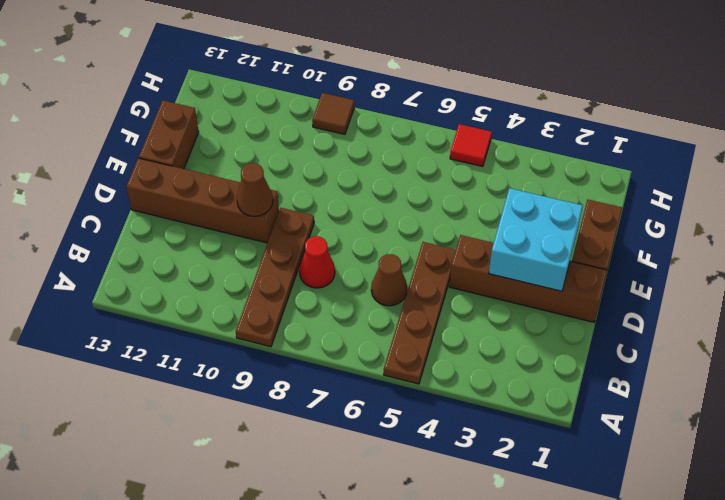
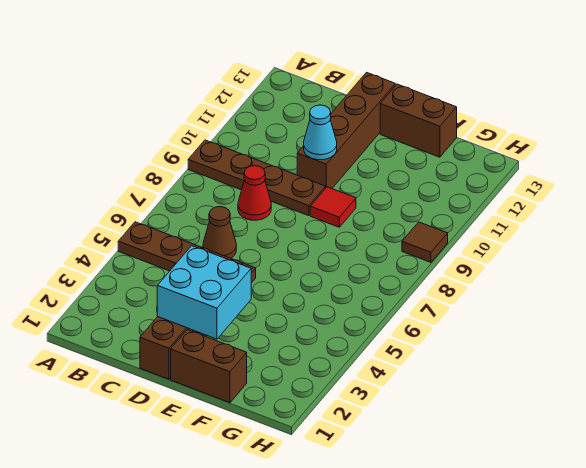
brown cone D10 level 2 -> cyan cone D10 level 2
red tile H5 level 1 -> red tile E9 level 1

